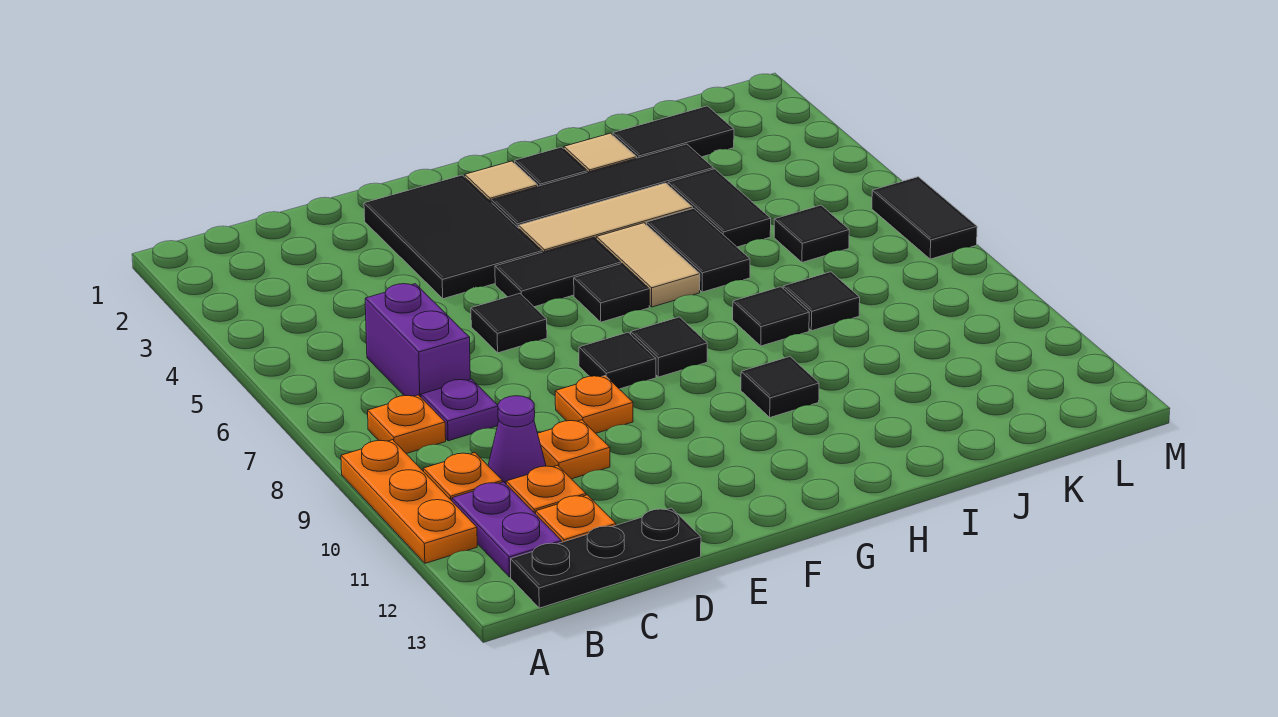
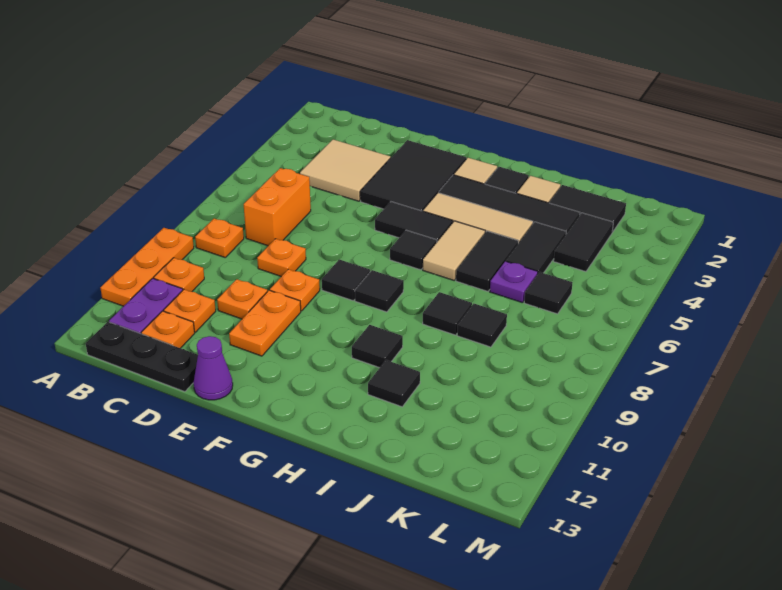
none -> tan tile C3:D4 level 1
purple brick C6:C7 level 1 -> orange brick C6:C7 level 1
purple plate C8 level 1 -> purple plate J6 level 1
purple cone C10 level 1 -> purple cone E13 level 1
none -> orange plate D8 level 1
black tile E6 level 1 -> black tile I11 level 1
none -> orange plate E10:E11 level 1
black tile M6:M7 level 1 -> black tile K3:K4 level 1

